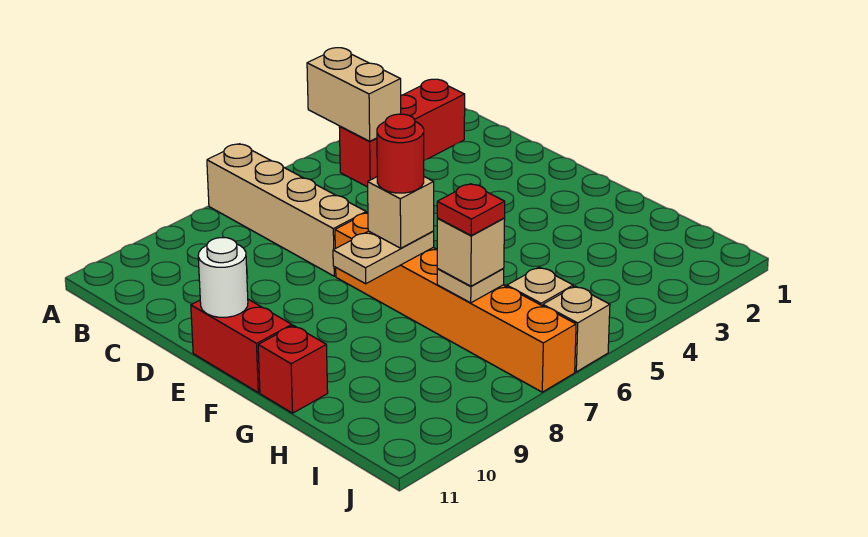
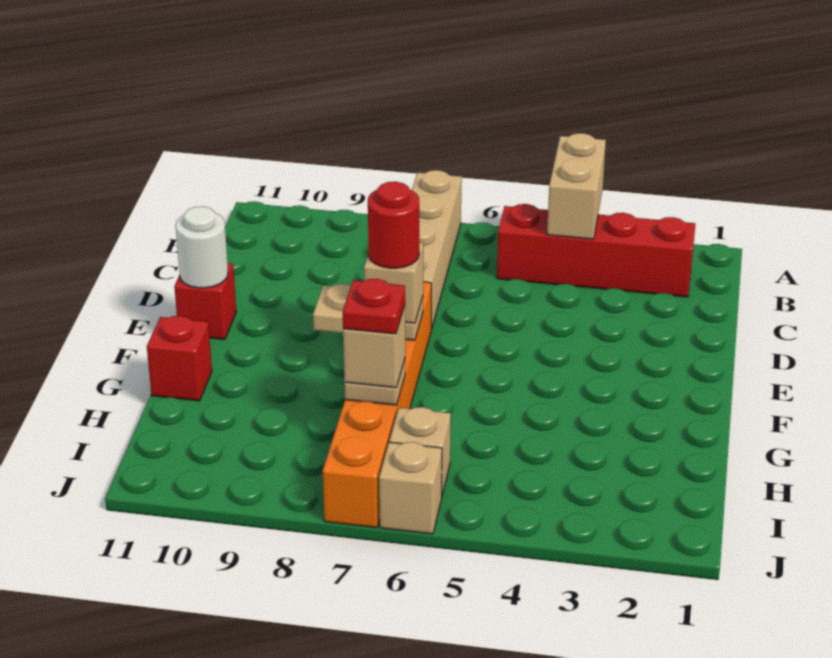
red brick B2:B4 level 1 -> red brick B2:B5 level 1
red brick E11:F11 level 1 -> red brick E11 level 1

